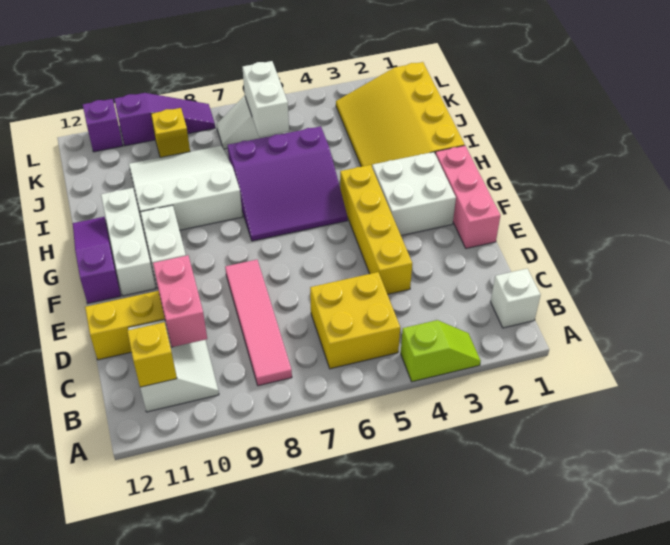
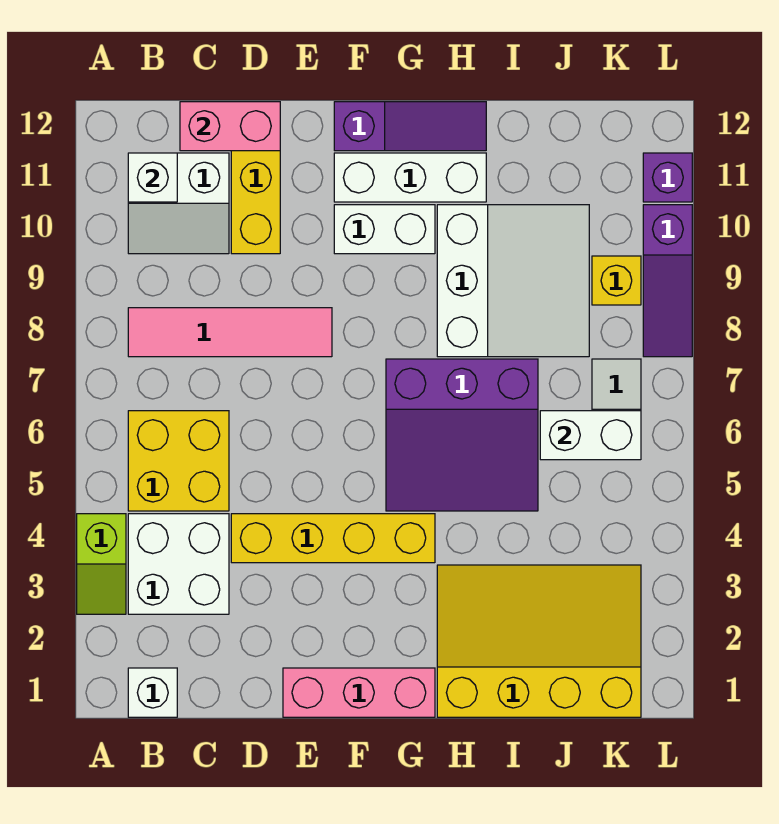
yellow brick B11 level 2 -> white brick B11 level 2
pink brick C10:D10 level 2 -> pink brick C12:D12 level 2
white brick F2:G3 level 1 -> white brick B3:C4 level 1
purple slope G5:I7 level 1 top I -> purple slope G5:I7 level 1 top 7

